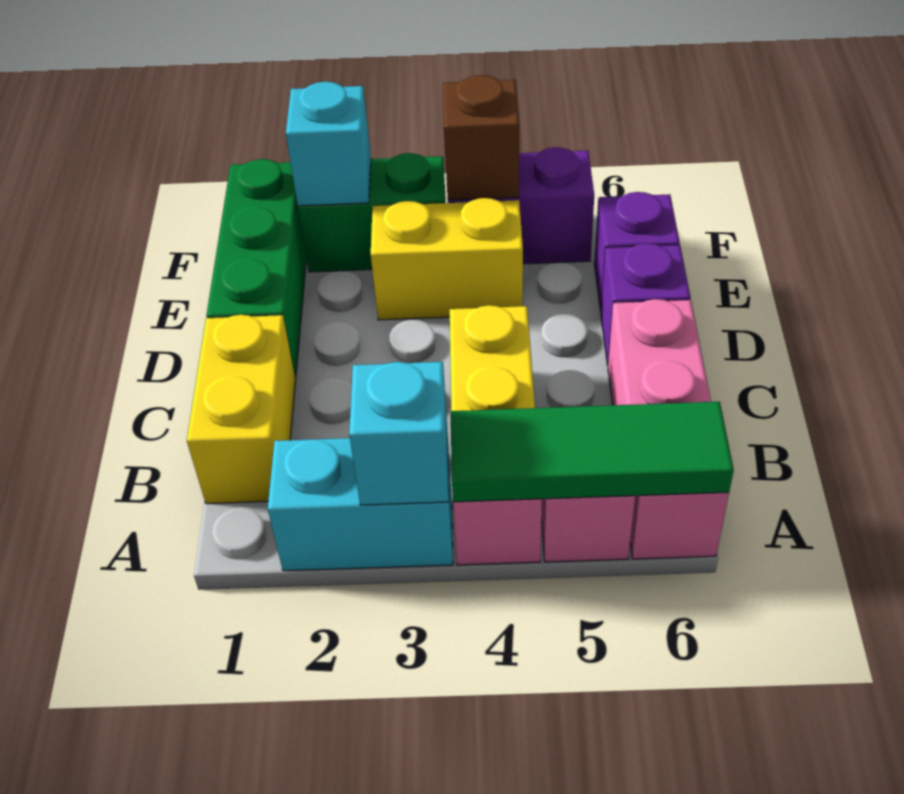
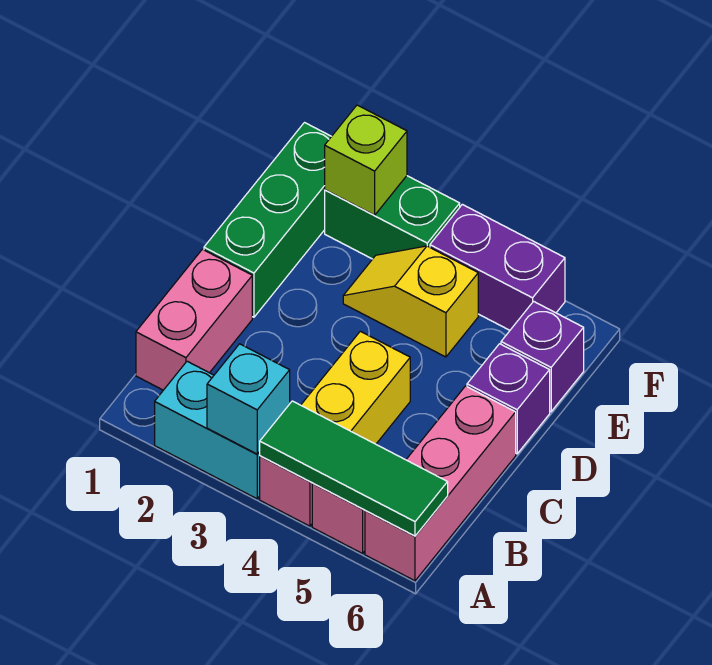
yellow brick B1:C1 level 1 -> pink brick B1:C1 level 1
yellow brick E3:E4 level 1 -> yellow slope E3:E4 level 1 top 4
cyan brick F2 level 2 -> lime brick F2 level 2
brown brick F4 level 2 -> none

